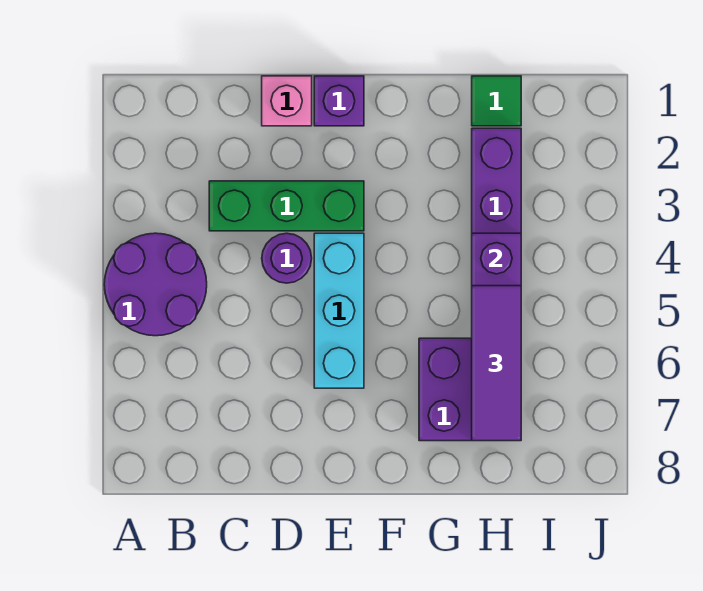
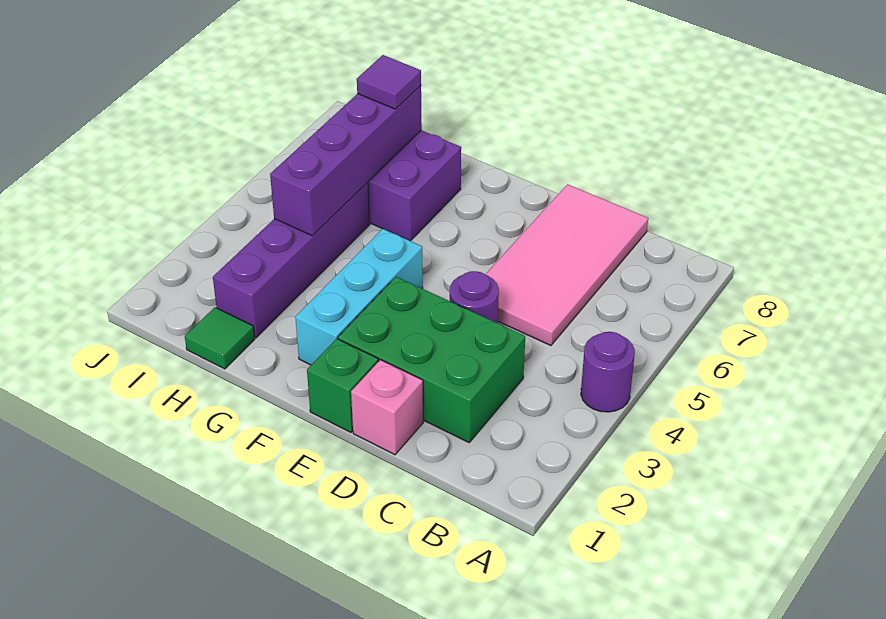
purple round brick A4:B5 level 1 -> purple round brick A4 level 1
green brick C3:E3 level 1 -> green brick C2:E3 level 1
none -> pink tile C5:D8 level 1
purple brick E1 level 1 -> green brick E1 level 1
cyan brick E4:E6 level 1 -> cyan brick F2:F4 level 1
purple tile H5:H7 level 3 -> purple tile H7 level 3

